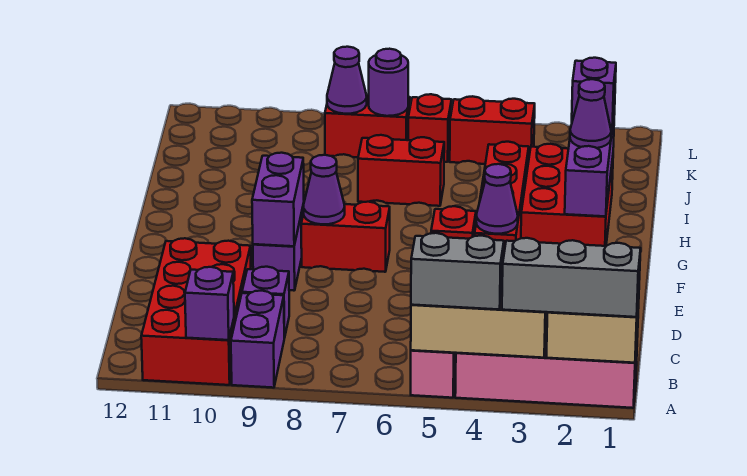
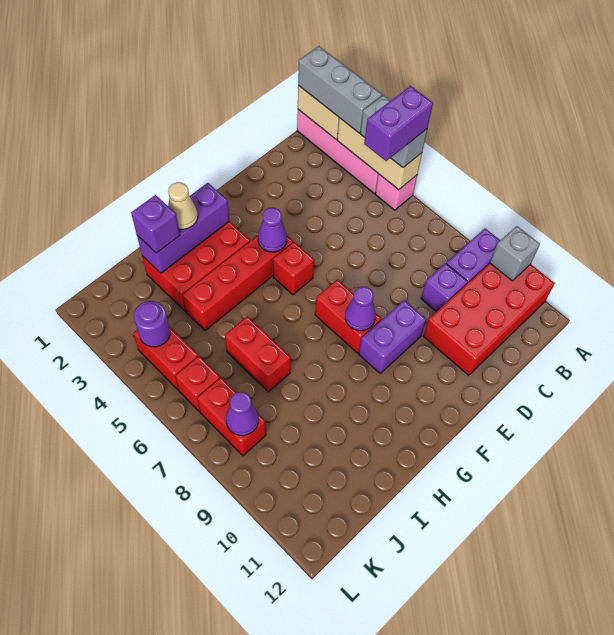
purple brick A10 level 2 -> grey brick A10 level 2
purple brick E9:F9 level 2 -> purple brick A5:B5 level 4
purple cone H2 level 3 -> tan cone H2 level 3
purple round brick K7 level 2 -> purple round brick K4 level 2

